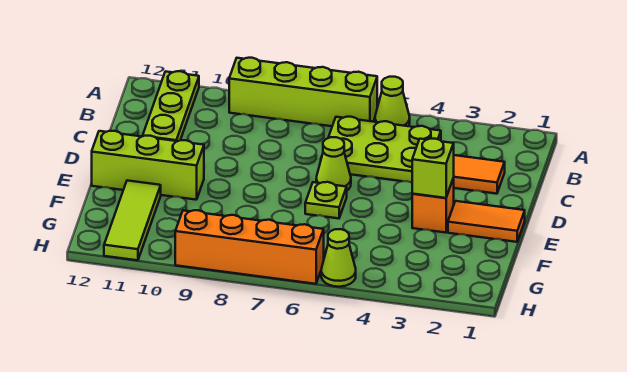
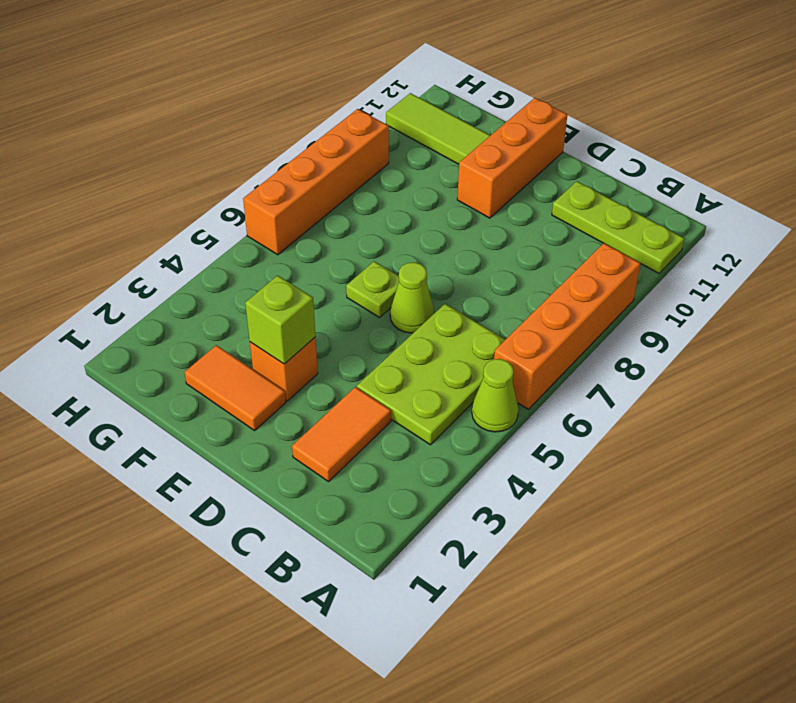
lime brick A6:A9 level 1 -> orange brick A6:A9 level 1
orange tile E1:E2 level 1 -> orange tile E2:F2 level 1
lime brick E10:E12 level 1 -> orange brick E10:E12 level 1
lime cone H5 level 1 -> none

